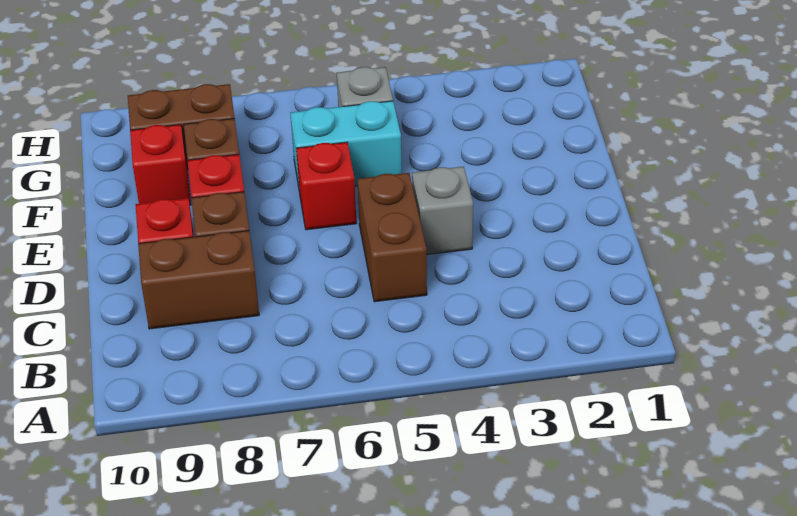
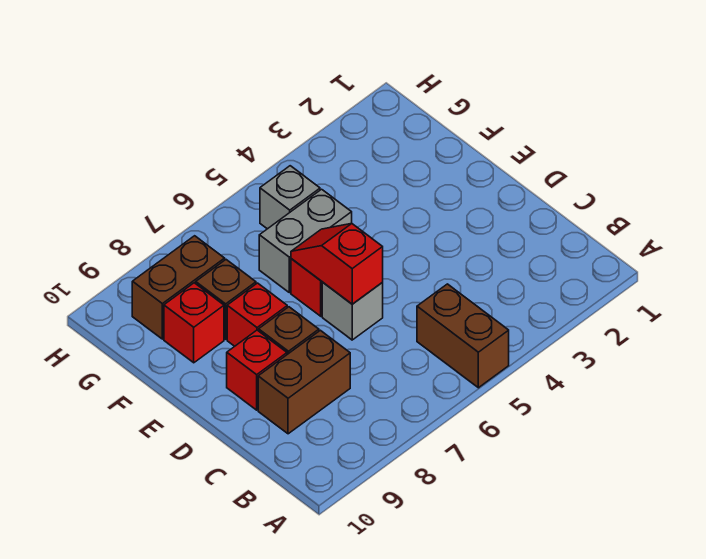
brown brick C5:D5 level 1 -> brown brick A5:B5 level 1
grey brick D4 level 1 -> grey brick D6 level 1
none -> red slope D6:E6 level 2 top D
cyan brick F5:F6 level 1 -> grey brick F5:F6 level 1

